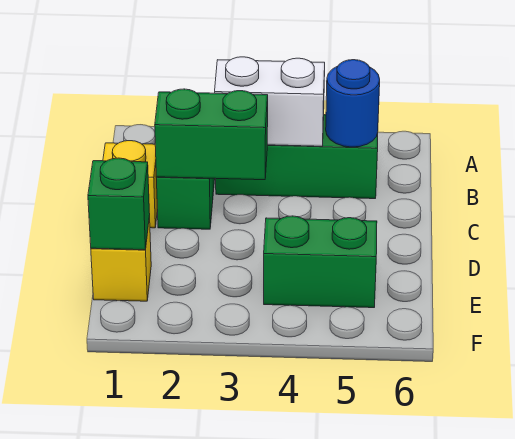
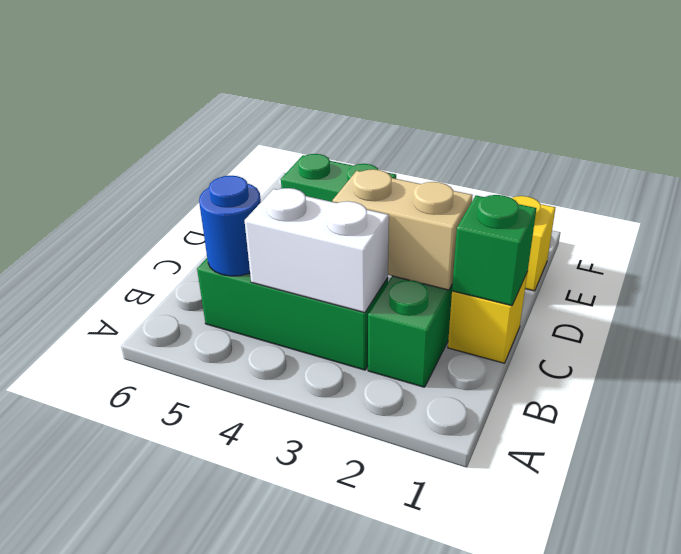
green brick C2:C3 level 2 -> tan brick C2:C3 level 2
green brick E1 level 2 -> green brick C1 level 2

